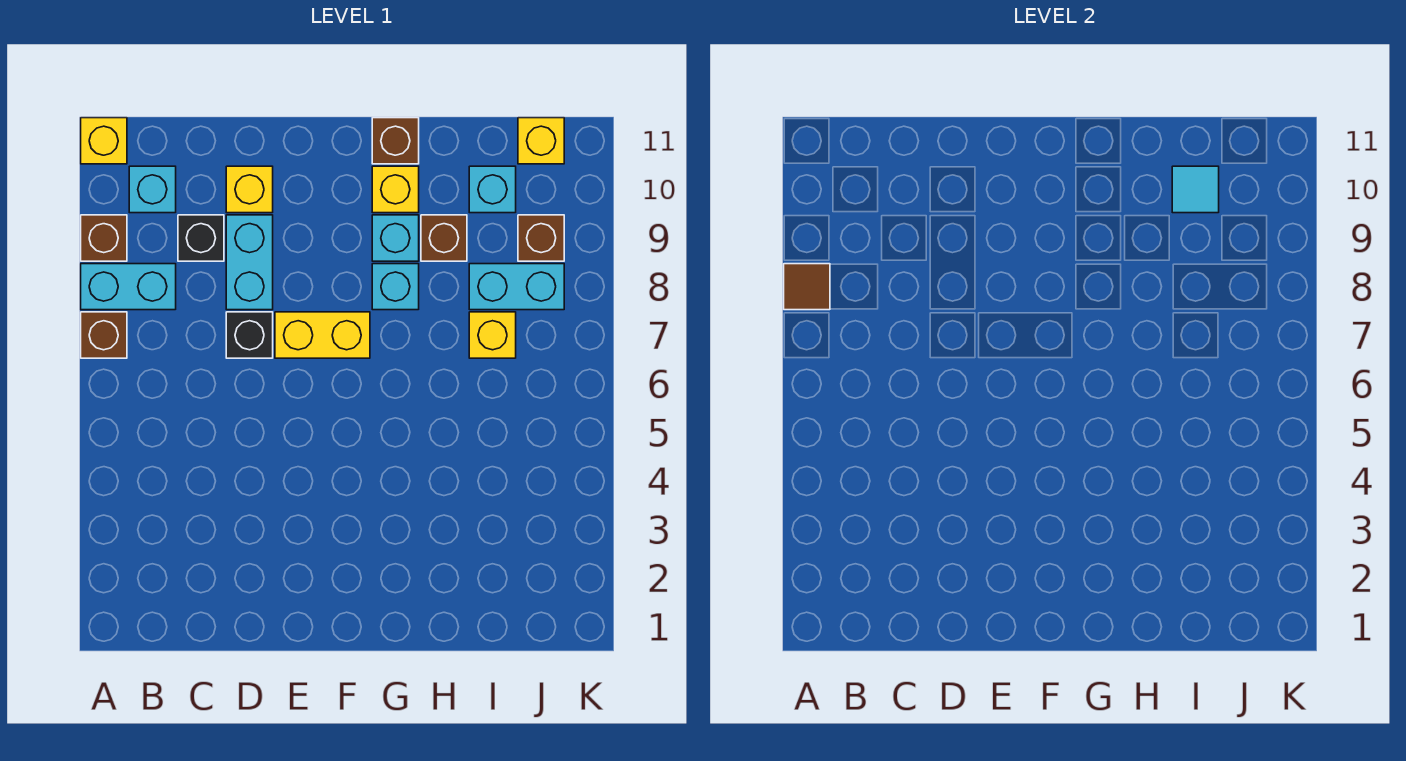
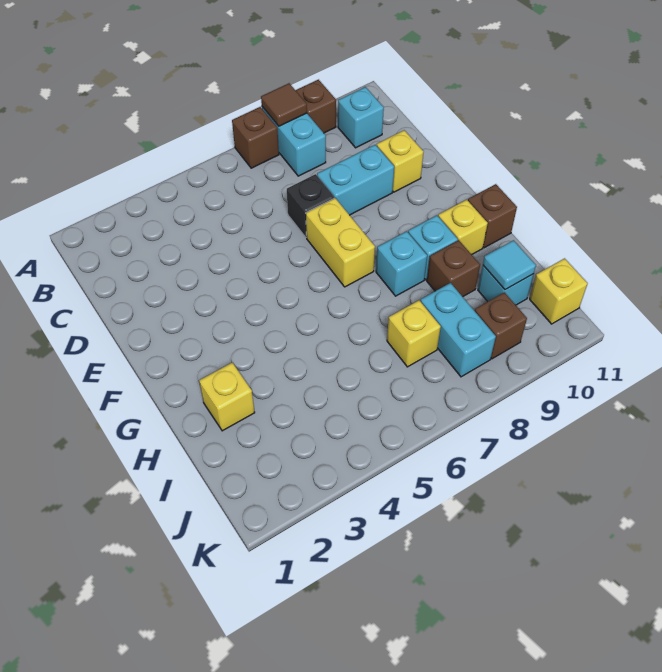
yellow brick A11 level 1 -> yellow brick H2 level 1
black brick C9 level 1 -> none

